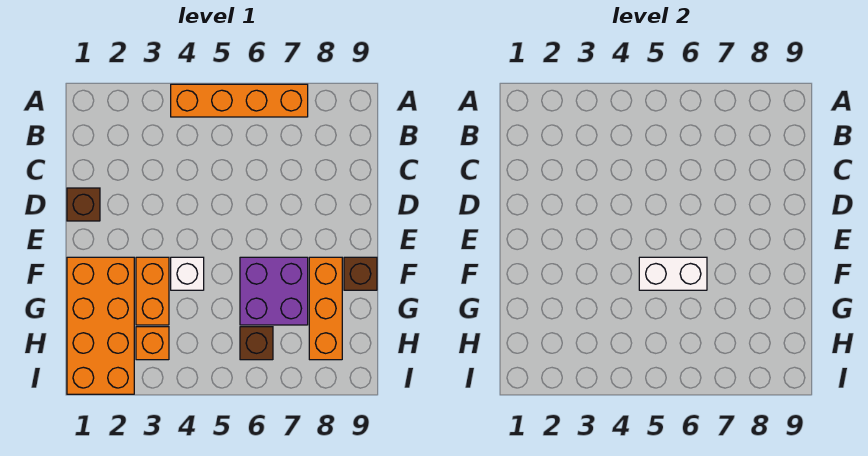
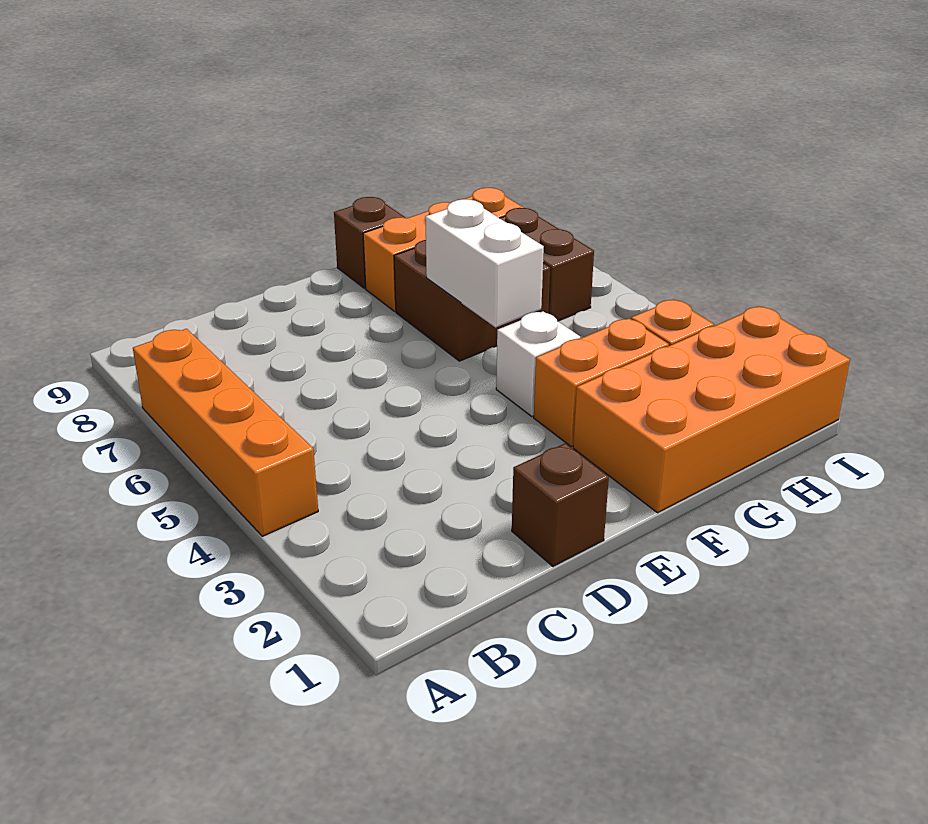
purple brick F6:G7 level 1 -> brown brick F6:G7 level 1
brown brick H6 level 1 -> brown brick H6:H7 level 1

